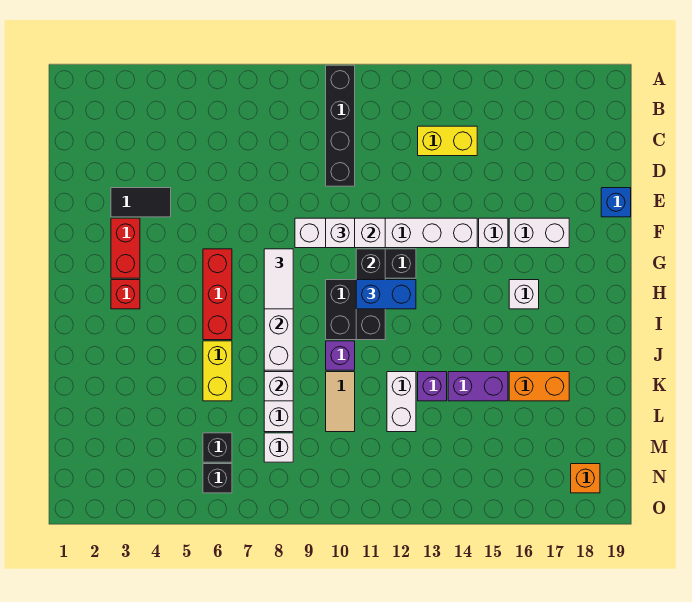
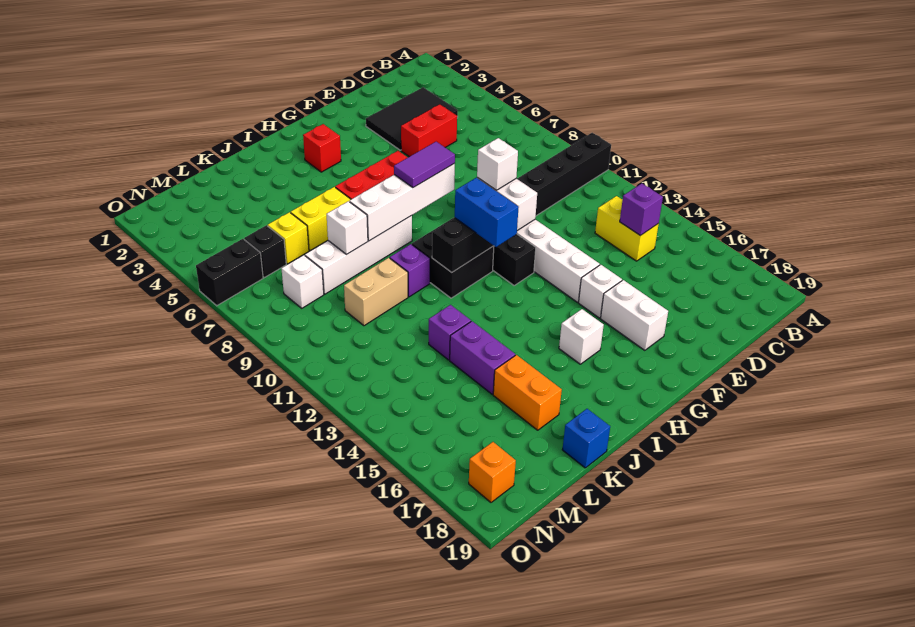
none -> purple brick C14 level 2
black tile E3:E4 level 1 -> black tile C3:E4 level 1
blue brick E19 level 1 -> blue brick K19 level 1
red brick F3:G3 level 1 -> red brick D5:E5 level 1
white tile G8:H8 level 3 -> purple tile G8:H8 level 3
tan tile K10:L10 level 1 -> tan brick K10:L10 level 1
white brick K12:L12 level 1 -> none
none -> yellow brick L6 level 1
black brick N6 level 1 -> black brick N6:O6 level 1

